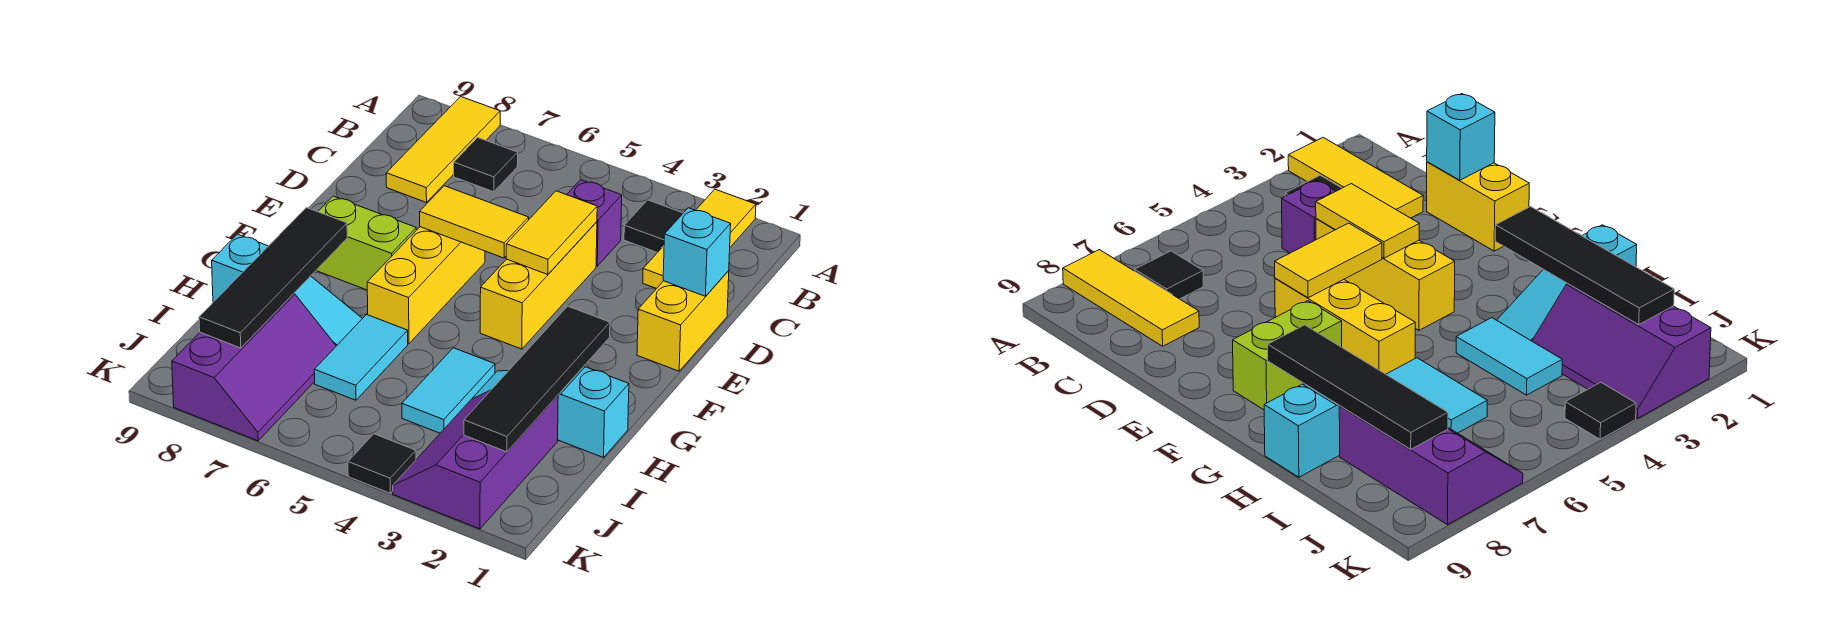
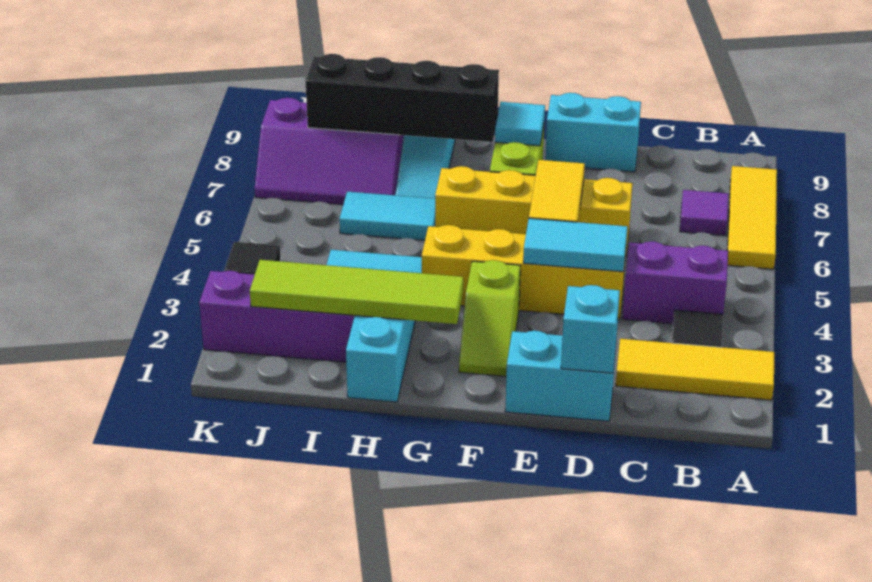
yellow tile A8:C8 level 1 -> yellow tile A6:A8 level 1
black tile B7 level 1 -> purple tile B7 level 1
purple brick C4 level 1 -> purple brick B4:C4 level 1
yellow brick D1:E1 level 1 -> cyan brick D1:E1 level 1
yellow brick D4:F4 level 1 -> yellow brick D4:G4 level 1
yellow tile D4:E4 level 2 -> cyan tile D4:E4 level 2
none -> cyan brick D9:E9 level 1
yellow brick E6:G6 level 1 -> yellow brick D6:G6 level 1
none -> lime slope F2:F3 level 1 top 3
none -> cyan tile F8 level 2
black tile G2:J2 level 2 -> lime tile G2:J2 level 2
black tile G8:J8 level 2 -> black brick G8:J8 level 2

